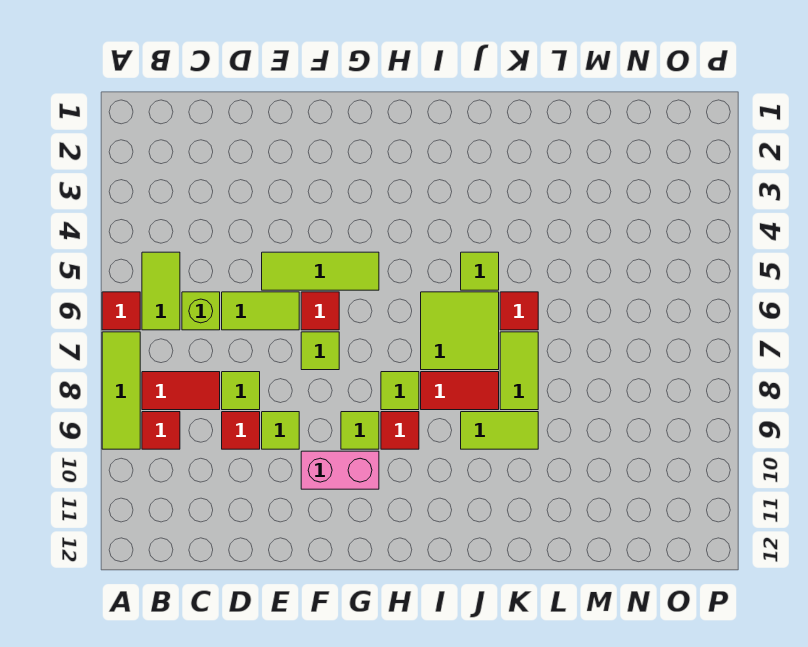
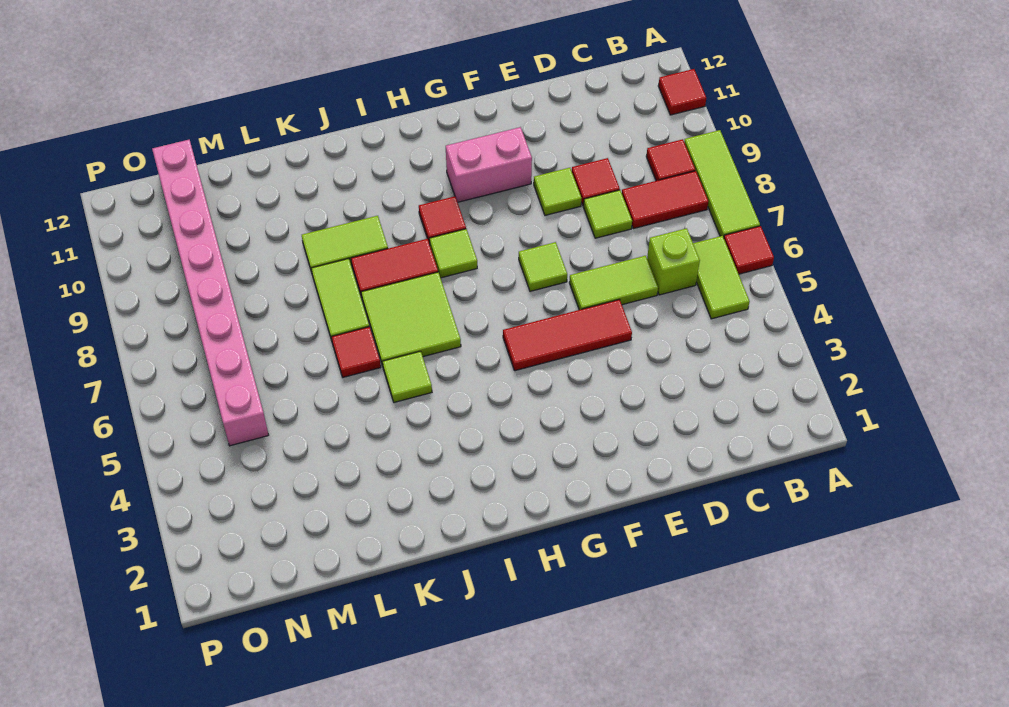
lime tile E5:G5 level 1 -> red tile E5:G5 level 1
red tile F6 level 1 -> red tile A11 level 1
lime tile G9 level 1 -> none
none -> pink brick N5:N12 level 1

